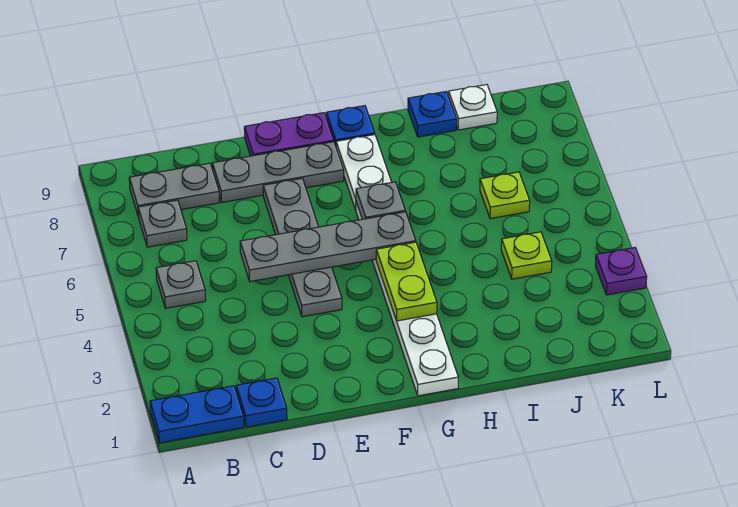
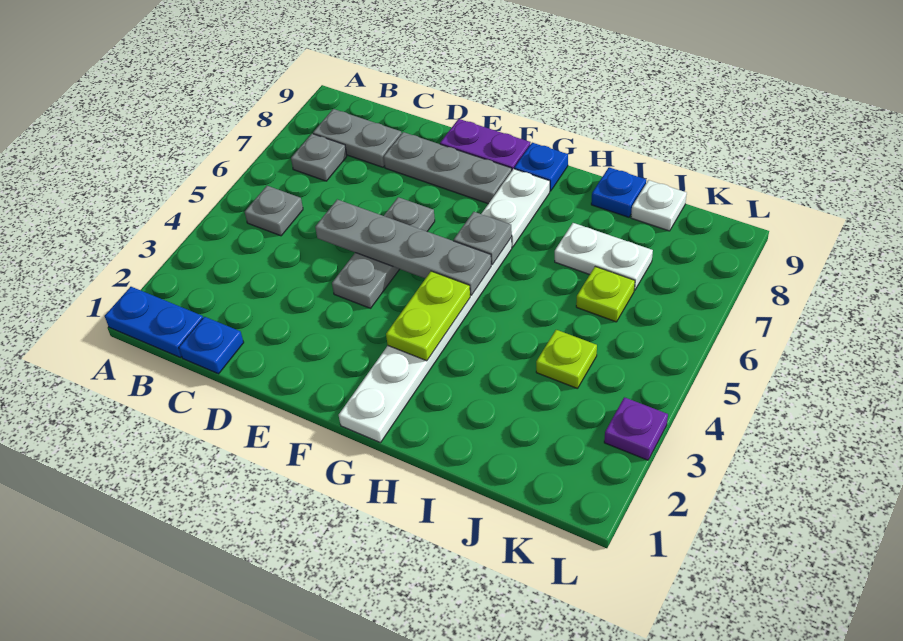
grey plate E4:E7 level 1 -> grey plate E4:E6 level 1
none -> white plate I7:J7 level 1

